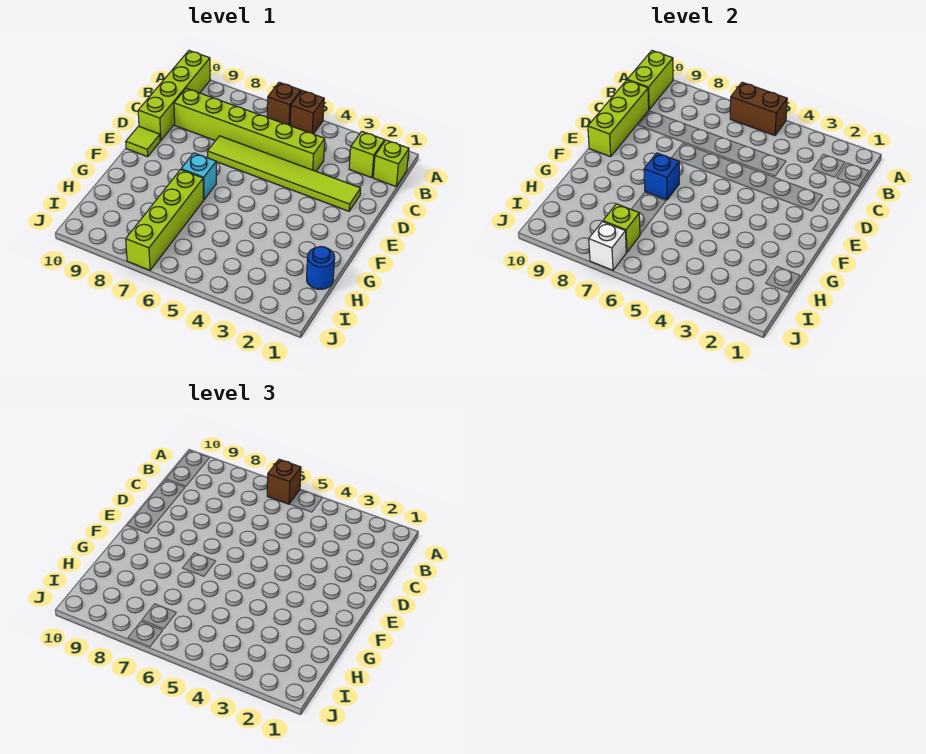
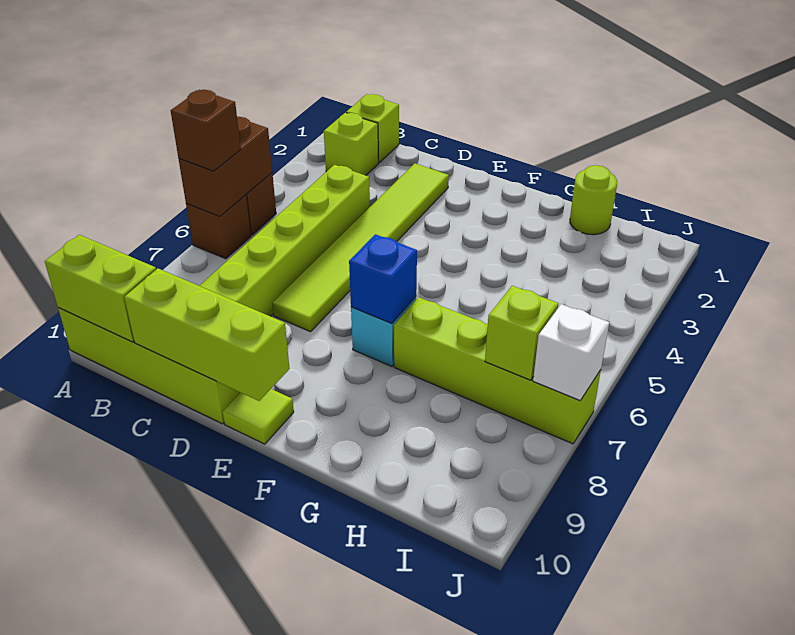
blue round brick H1 level 1 -> lime round brick H1 level 1

